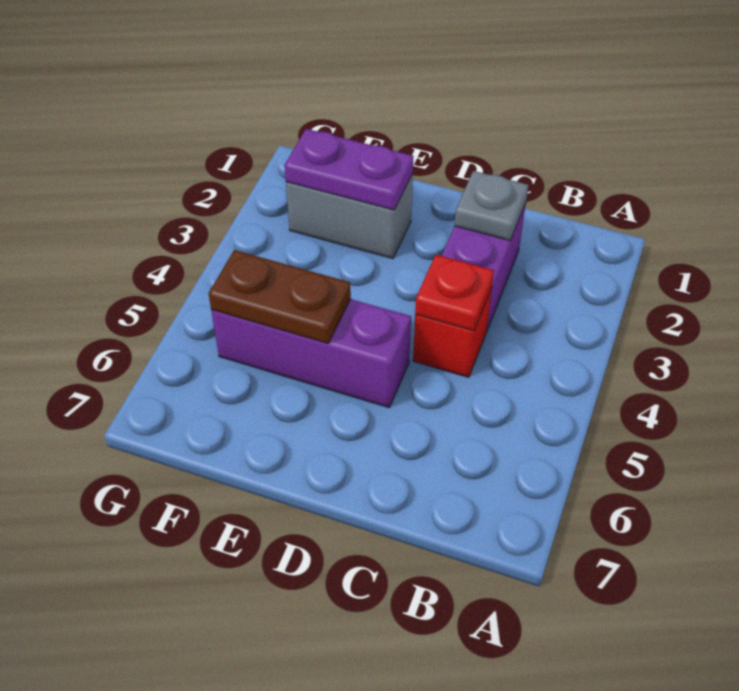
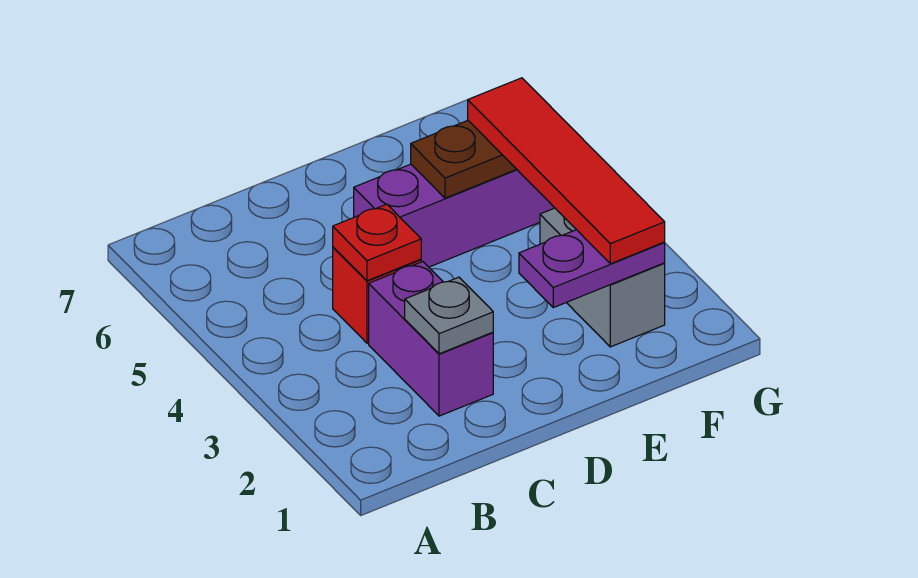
grey brick E2:F2 level 1 -> grey brick F2:F3 level 1
none -> red tile F2:F5 level 3

